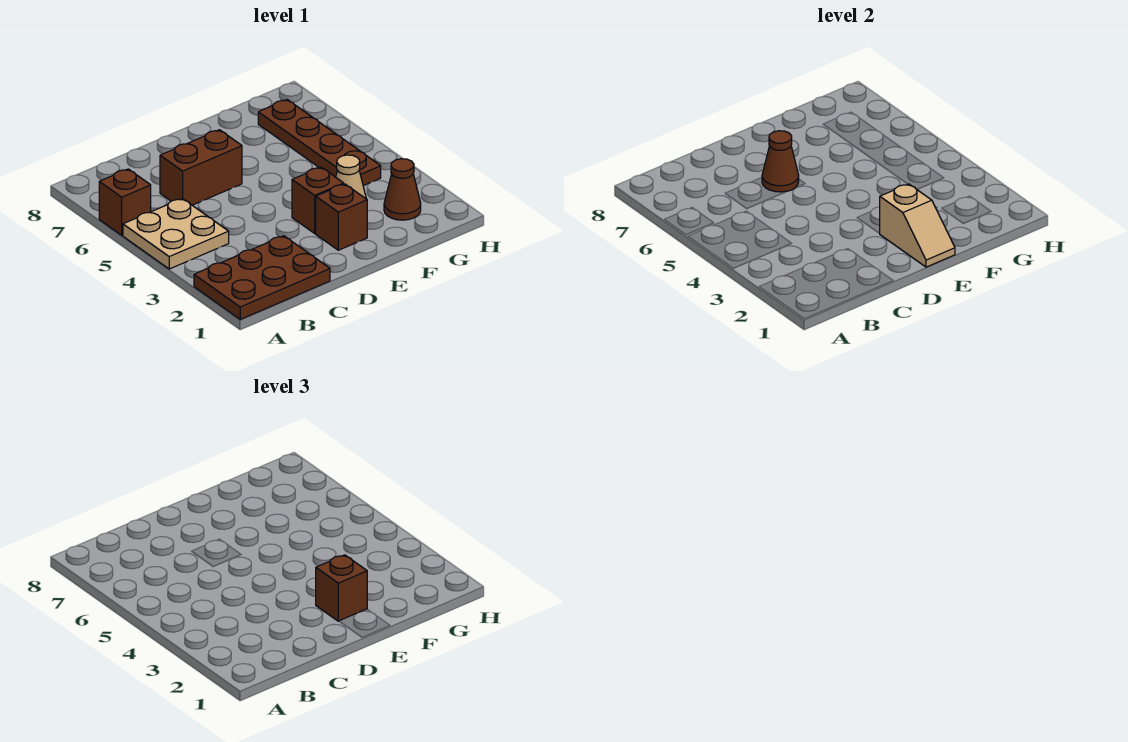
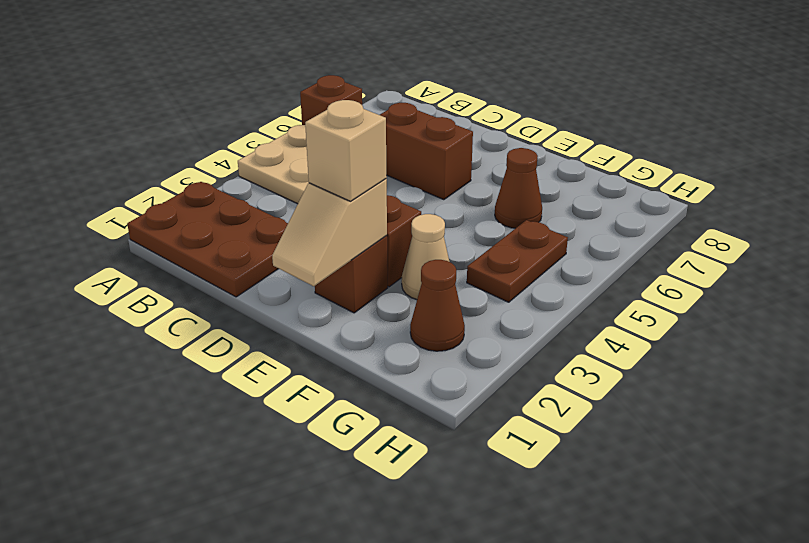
brown cone D6 level 2 -> brown cone F6 level 1
brown brick E2 level 3 -> tan brick E2 level 3
brown plate G4:G7 level 1 -> brown plate G4:G5 level 1

